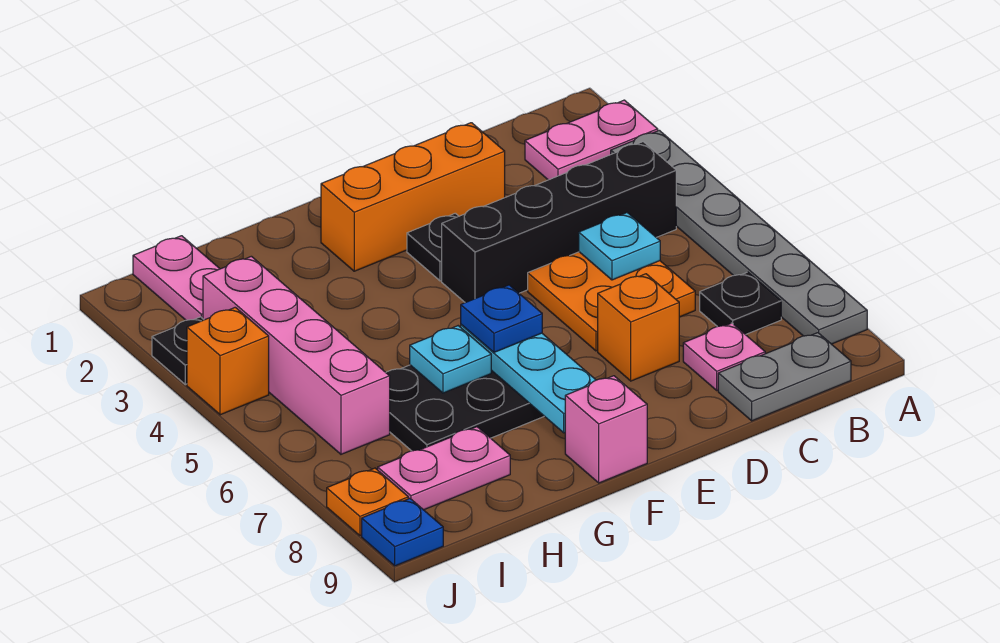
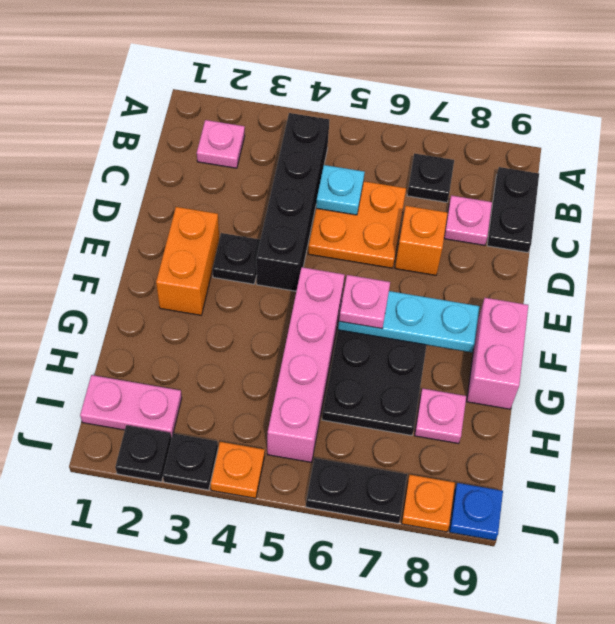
pink plate A2:B2 level 1 -> pink plate B2 level 1
grey plate A3:A8 level 1 -> none
grey plate B9:C9 level 1 -> black plate B9:C9 level 1
orange brick D2:F2 level 1 -> orange brick E2:F2 level 1
blue plate F6 level 3 -> pink plate F6 level 3
pink brick F9 level 1 -> pink brick F9:G9 level 1
cyan plate G6 level 2 -> none
pink plate H8:I8 level 1 -> pink plate H8 level 1
pink brick I3:I6 level 1 -> pink brick F5:I5 level 1
none -> black plate J2 level 1
orange brick J4 level 1 -> orange plate J4 level 1
none -> black plate J6:J7 level 1

